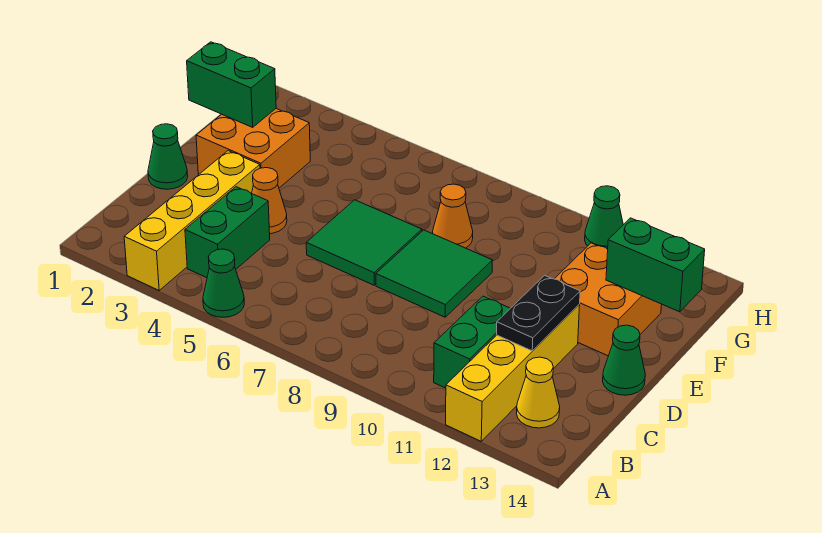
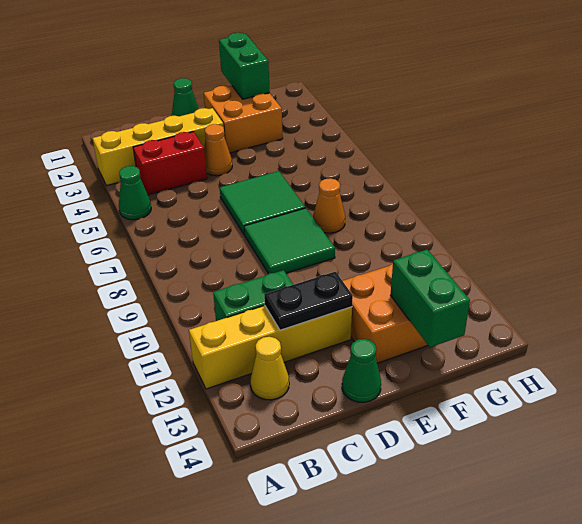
green brick B4:C4 level 1 -> red brick B4:C4 level 1
green cone H11 level 1 -> none

